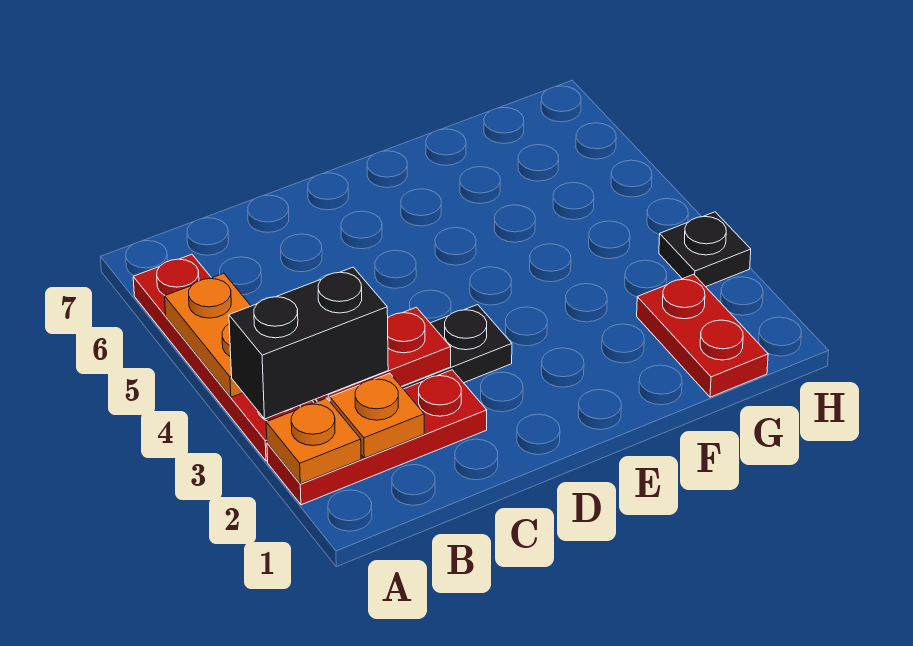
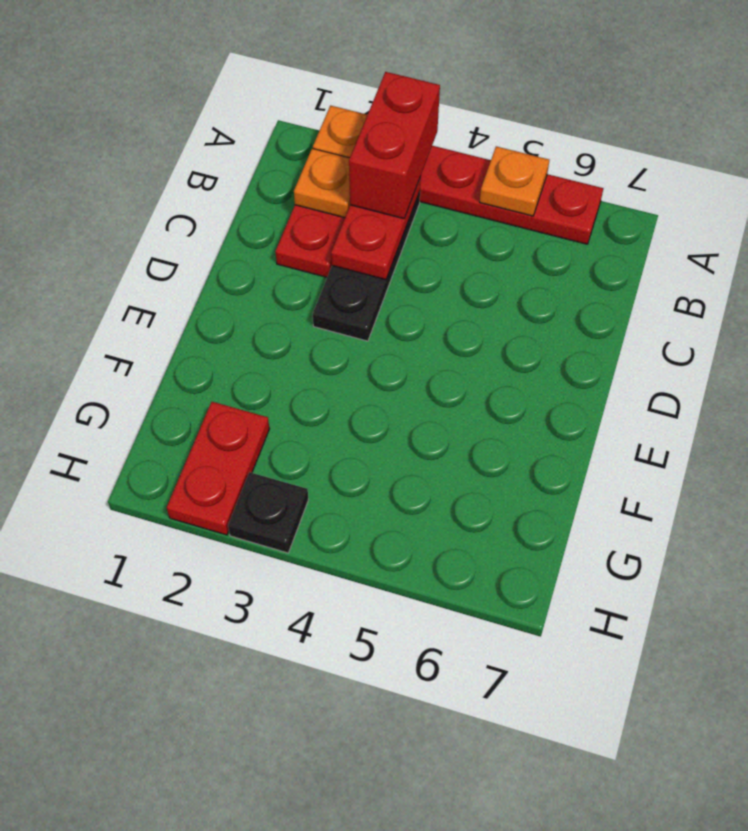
black brick A3:B3 level 3 -> red brick A3:B3 level 3
orange plate A4:A5 level 2 -> orange plate A5 level 2
red plate G1:G2 level 1 -> red plate G2:H2 level 1

